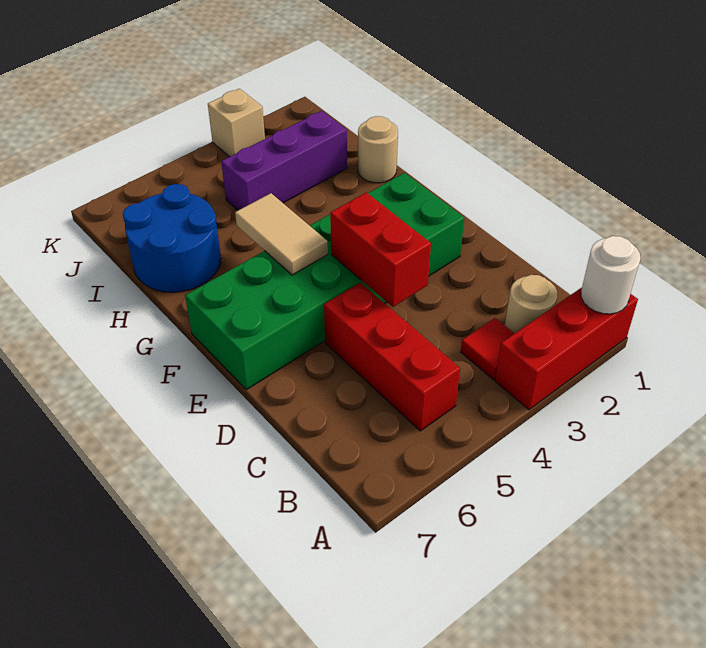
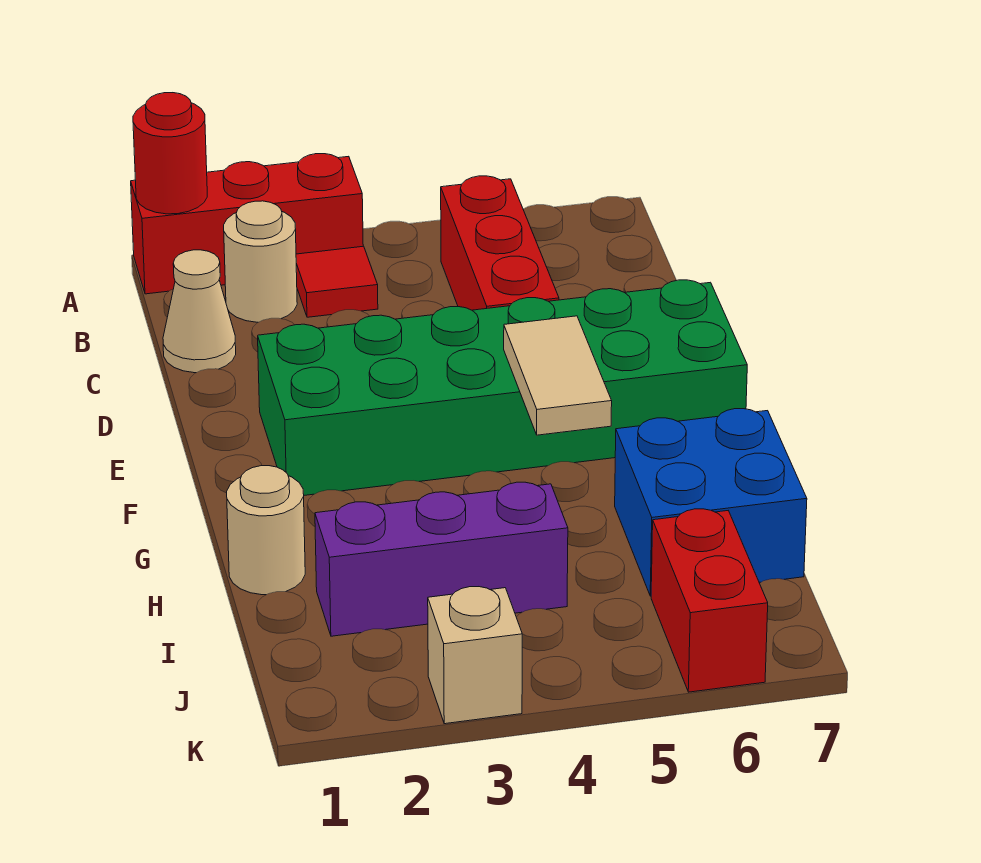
white round brick A1 level 2 -> red round brick A1 level 2
none -> tan cone C1 level 1
red brick D4:E4 level 2 -> red brick J6:K6 level 1
blue round brick H6:I7 level 1 -> blue brick H6:I7 level 1

